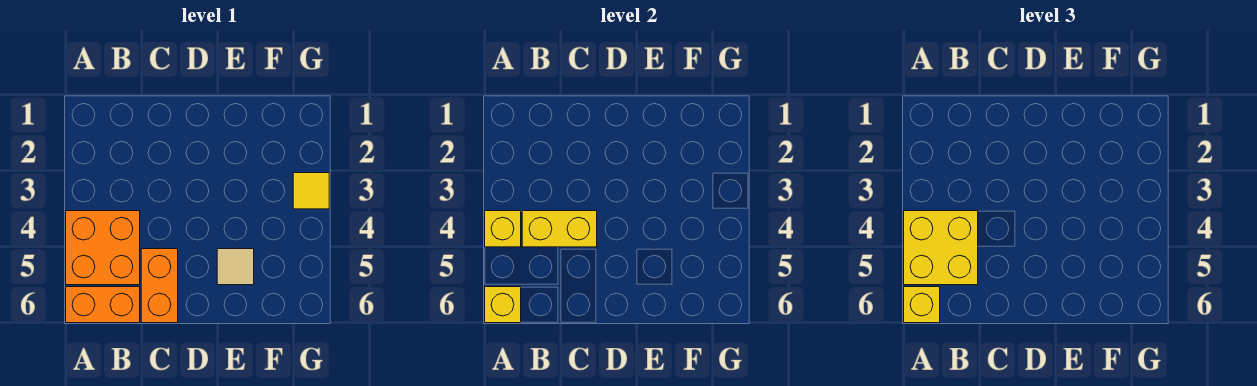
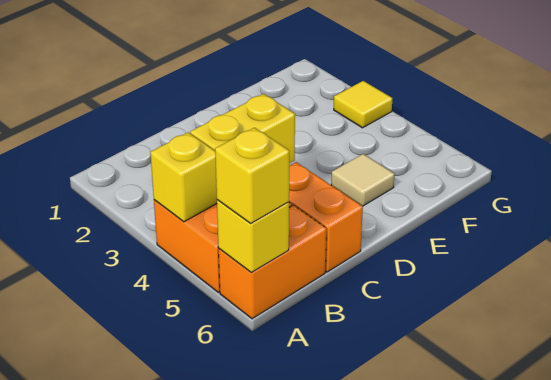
yellow brick A4:B5 level 3 -> none

